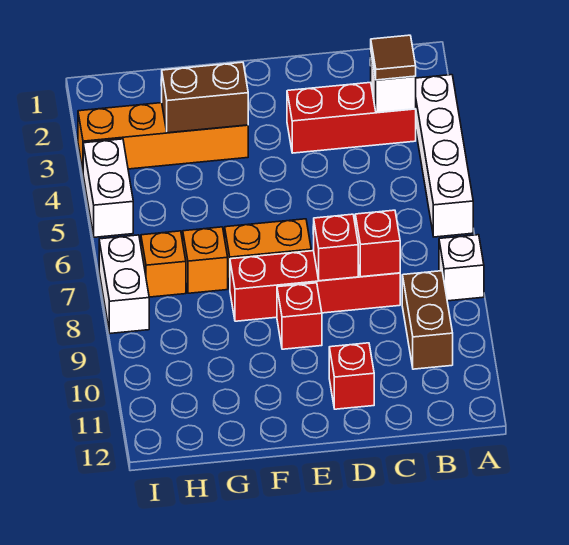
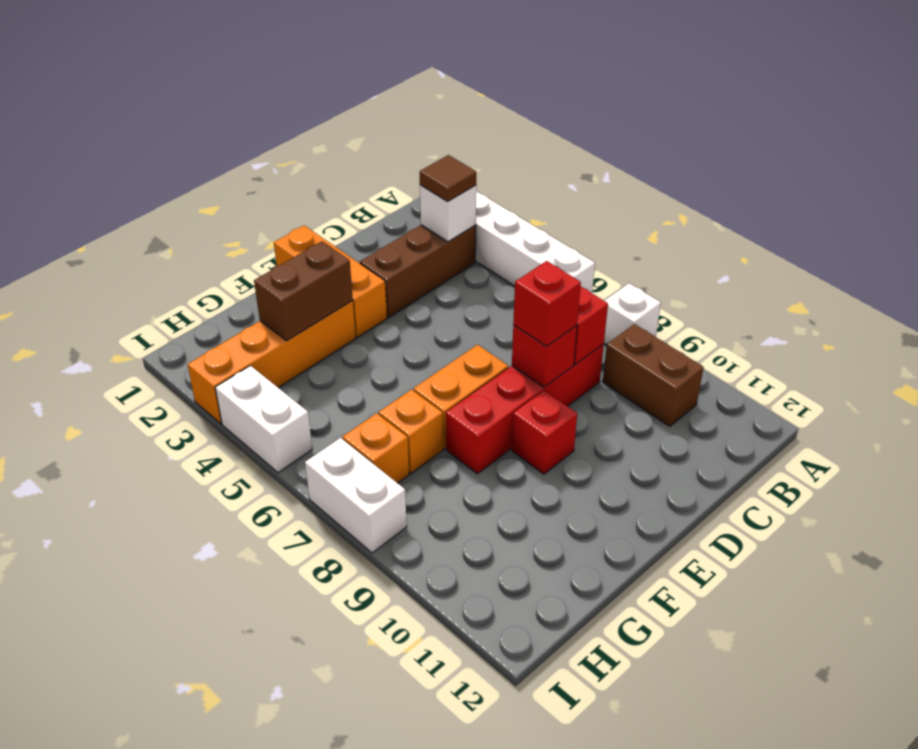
red brick B3:D3 level 1 -> brown brick B3:D3 level 1
red brick D11 level 1 -> red brick D8 level 3
none -> orange brick E1:E3 level 1

